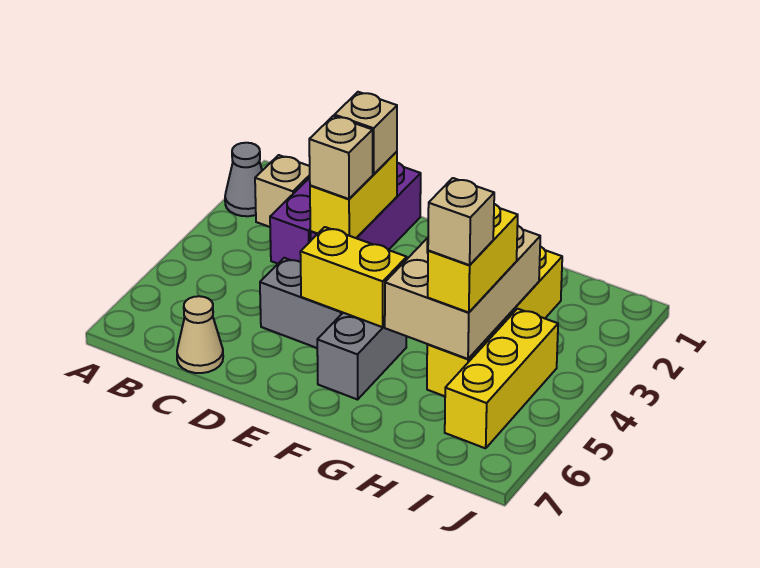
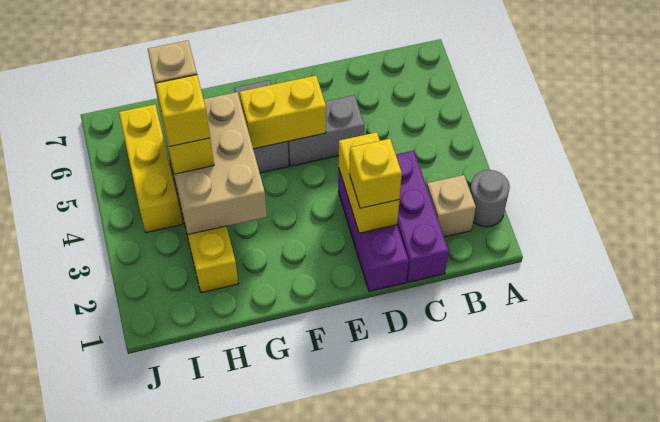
grey cone A2 level 1 -> grey round brick A2 level 1
tan cone C7 level 1 -> none
tan brick D2 level 3 -> yellow brick D2 level 3
tan brick D3 level 3 -> none
none -> yellow brick H4 level 4

